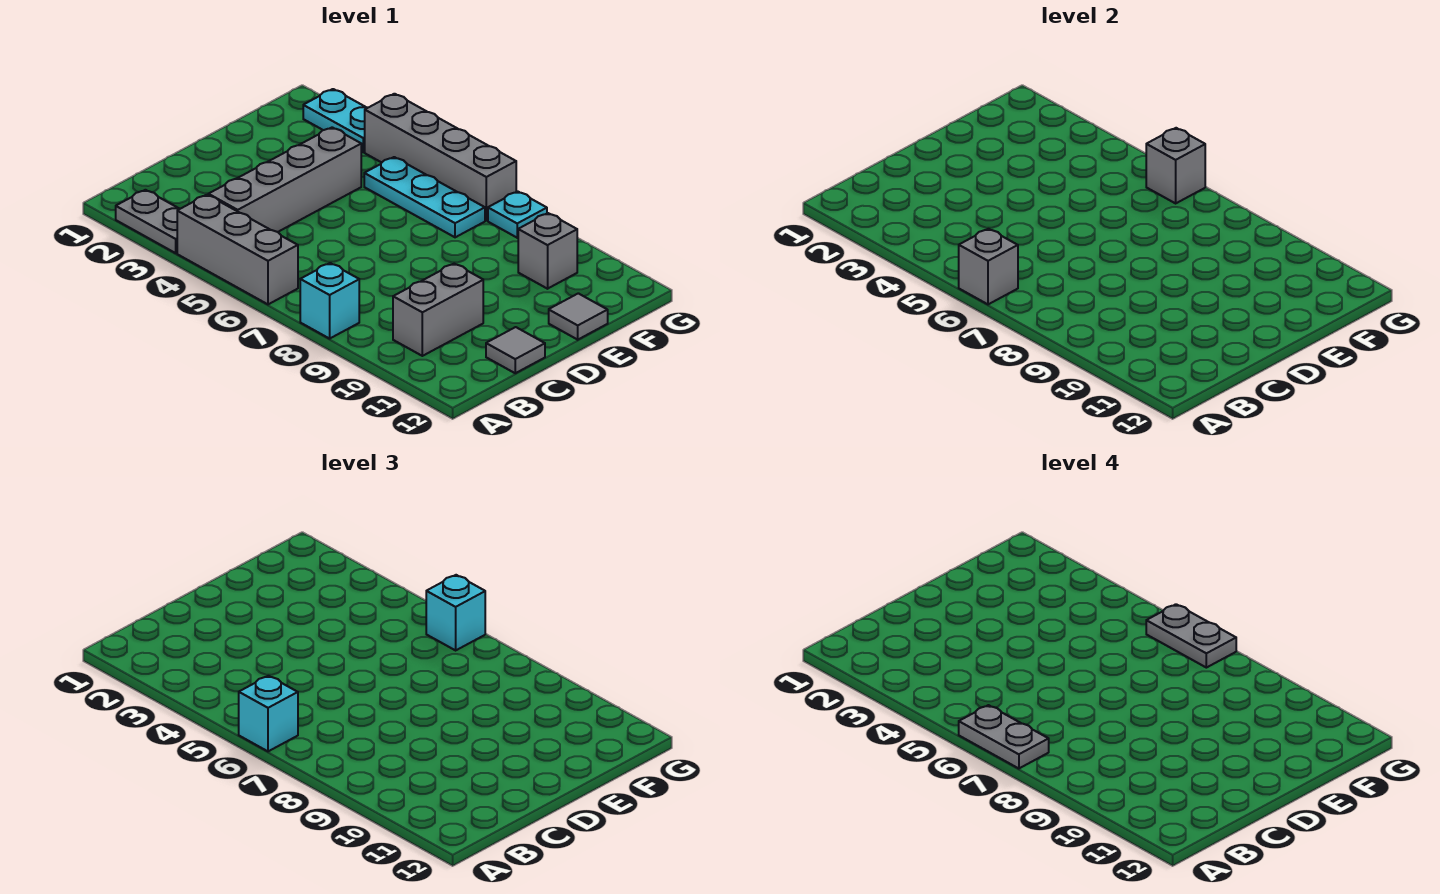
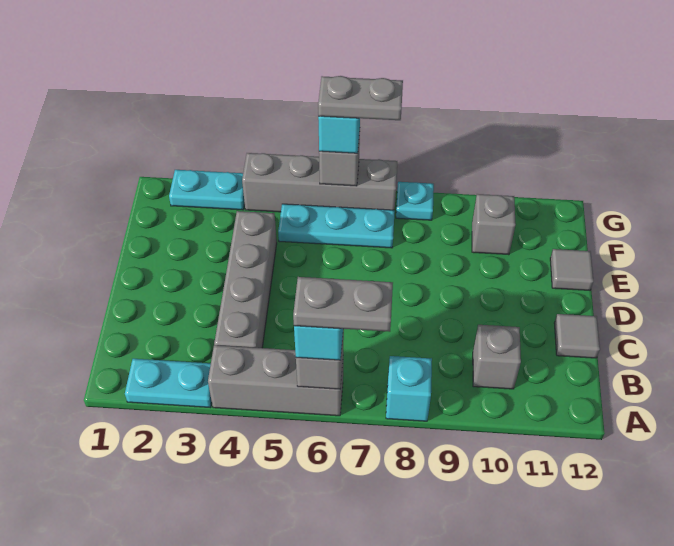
grey plate A2:A3 level 1 -> cyan plate A2:A3 level 1
grey brick B10:C10 level 1 -> grey brick B10 level 1

